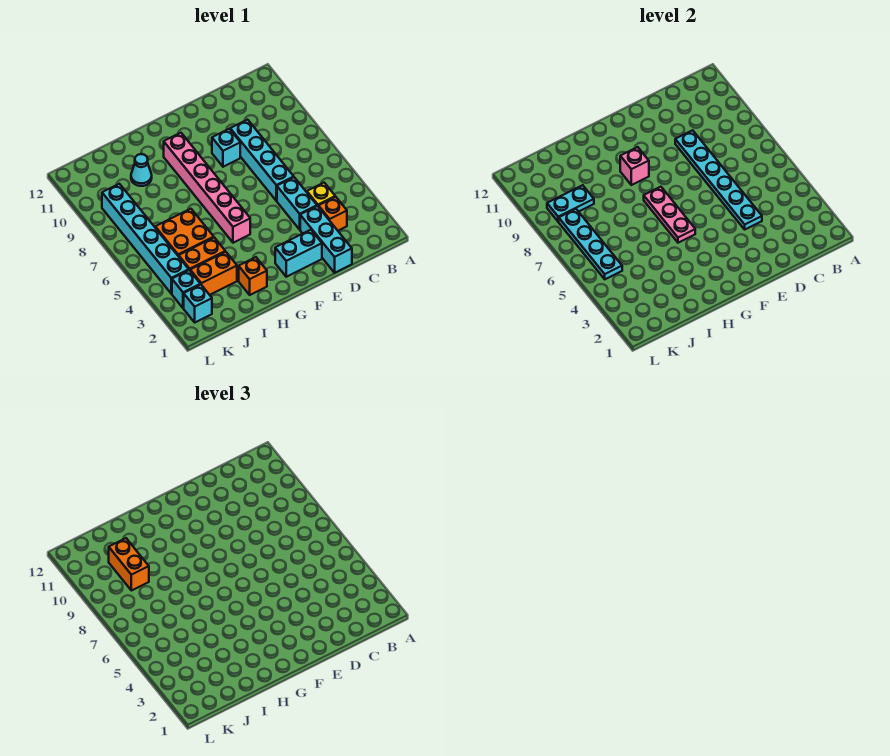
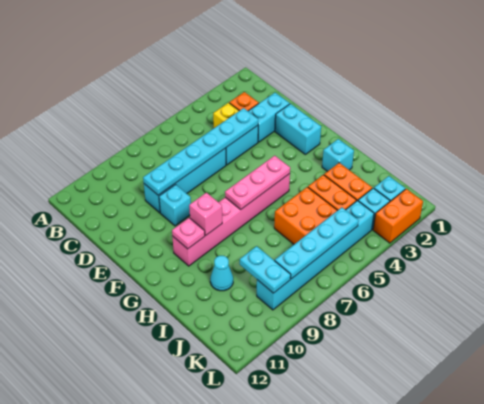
cyan brick D1:D3 level 1 -> cyan brick D2:D3 level 1
none -> pink plate G10 level 2
orange brick H2 level 1 -> cyan brick H2 level 1
orange brick J9:J10 level 3 -> orange brick L2:L3 level 1

